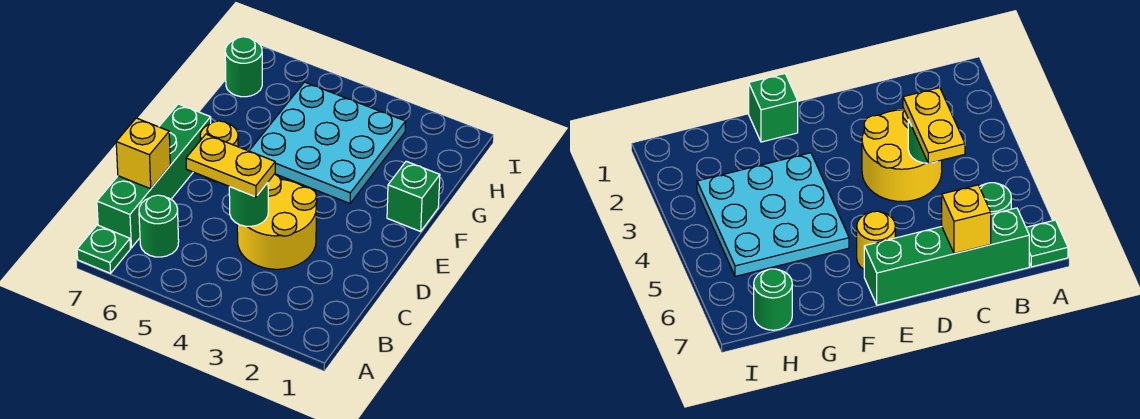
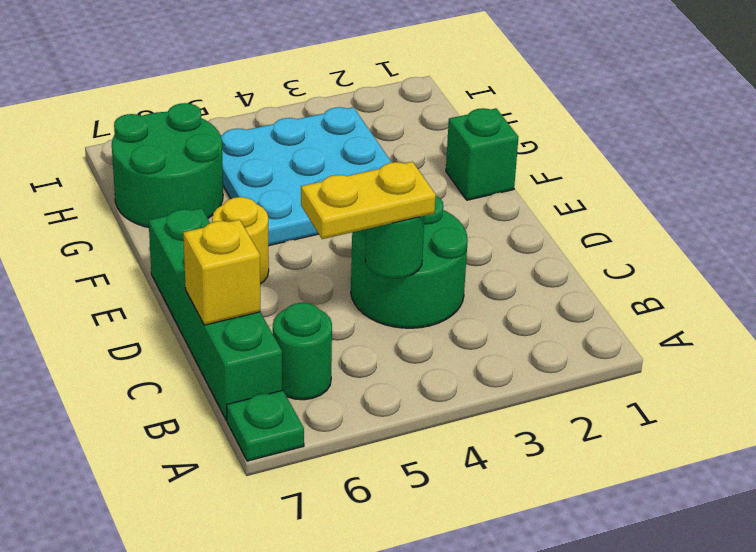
yellow round brick C3:D4 level 1 -> green round brick C3:D4 level 1
green round brick H7 level 1 -> green round brick G6:H7 level 1

